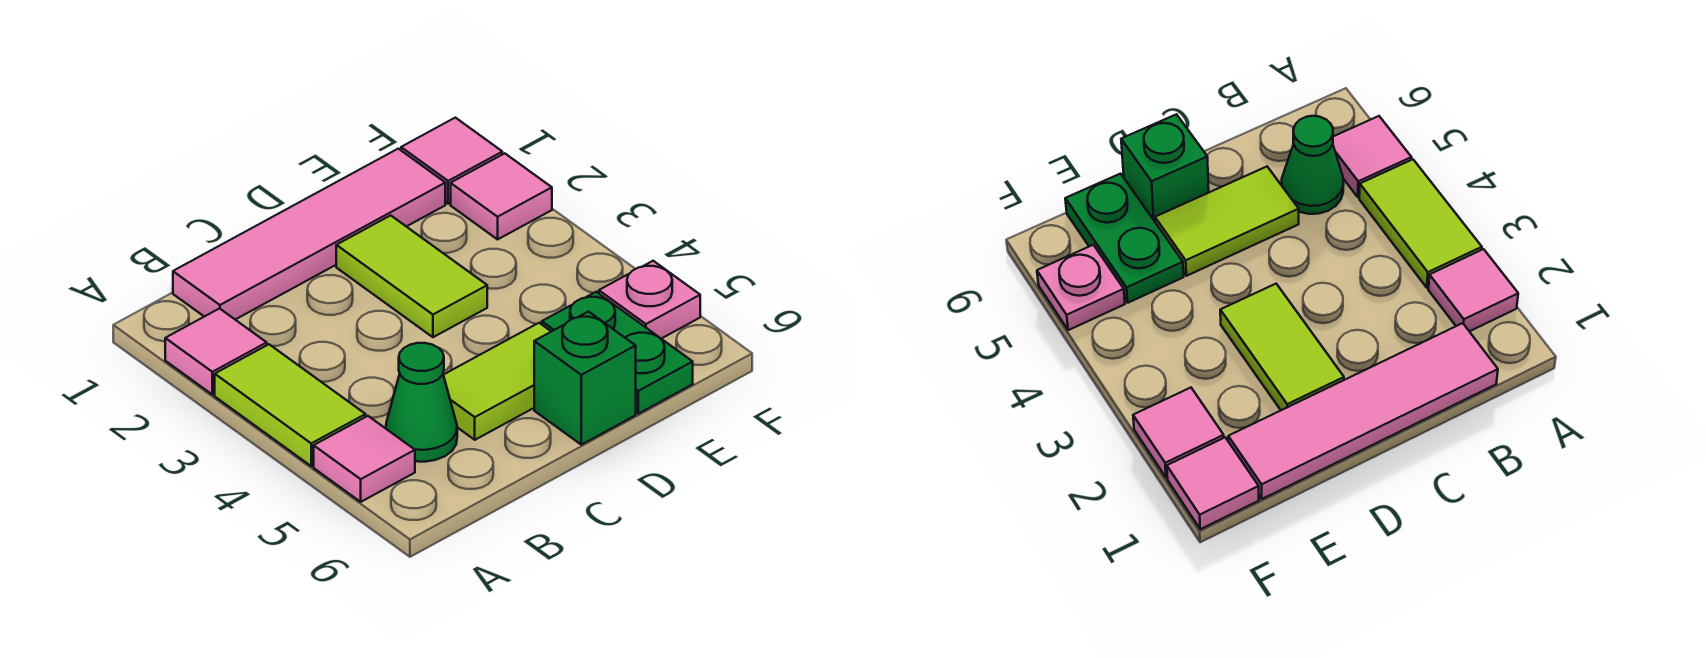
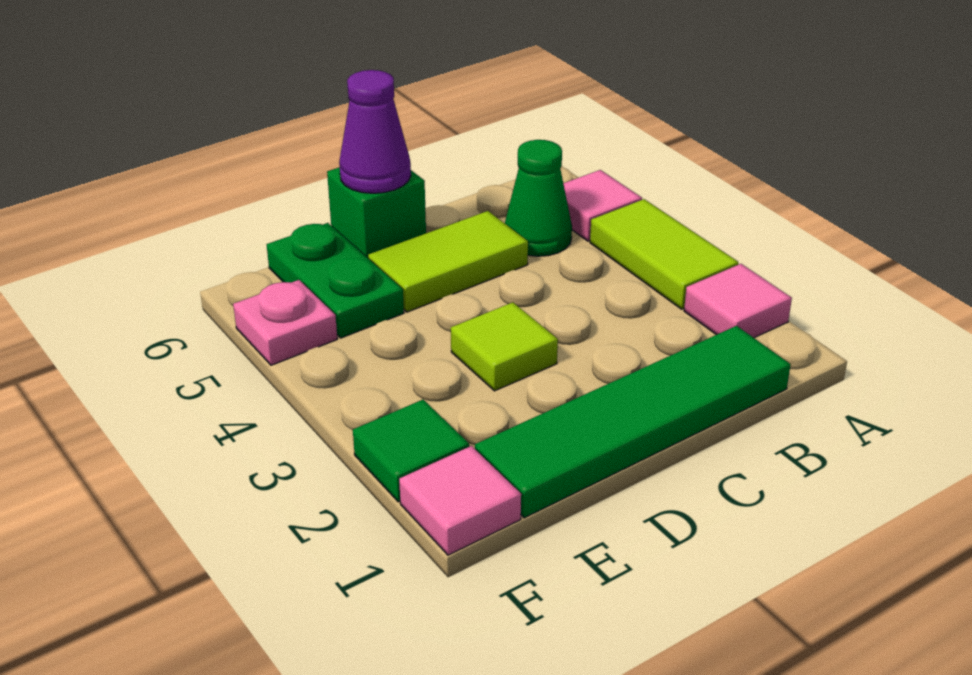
pink tile B1:E1 level 1 -> green tile B1:E1 level 1
lime tile D2:D3 level 1 -> lime tile D3 level 1
none -> purple cone D6 level 2
pink tile F2 level 1 -> green tile F2 level 1

